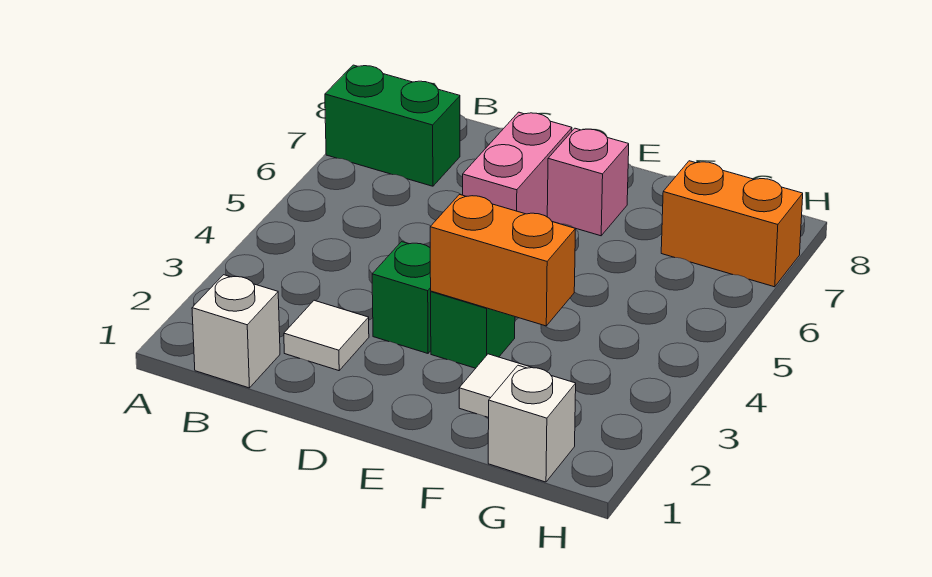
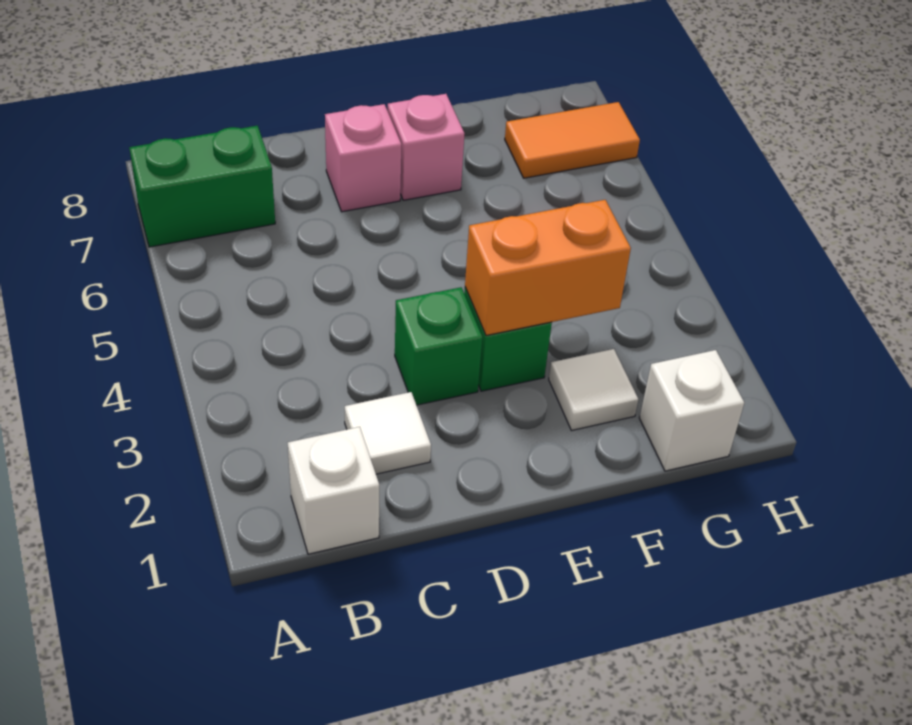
pink brick D6:D7 level 1 -> pink brick D7 level 1
orange brick G7:H7 level 1 -> orange tile G7:H7 level 1

